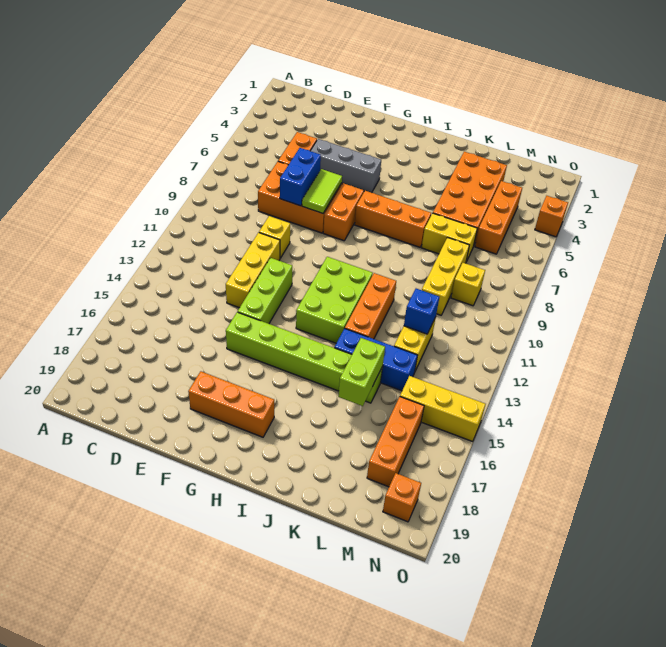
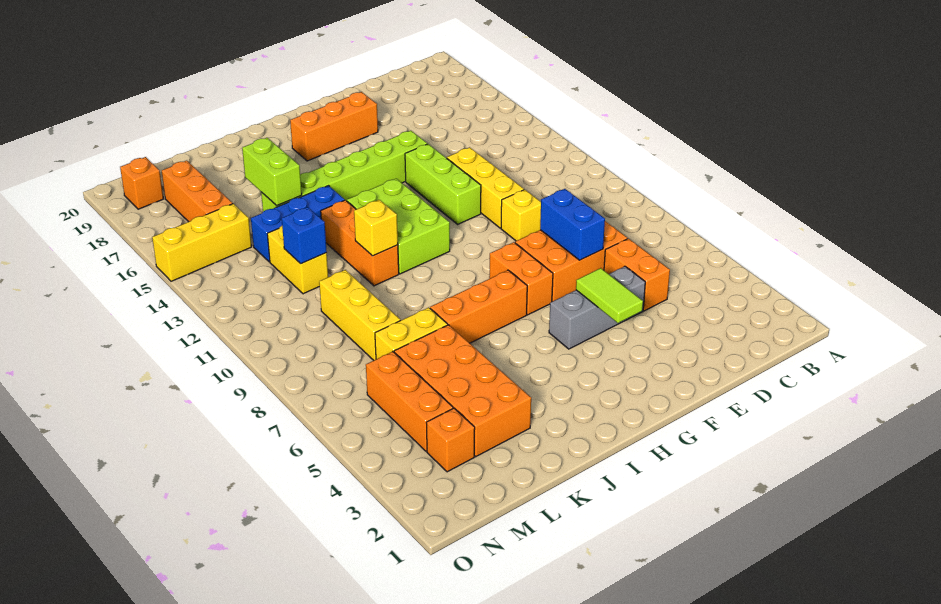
lime tile F7:F8 level 2 -> lime tile F4:F5 level 2
yellow brick M9 level 1 -> yellow brick J11 level 2
orange brick O4 level 1 -> orange brick M3 level 1

